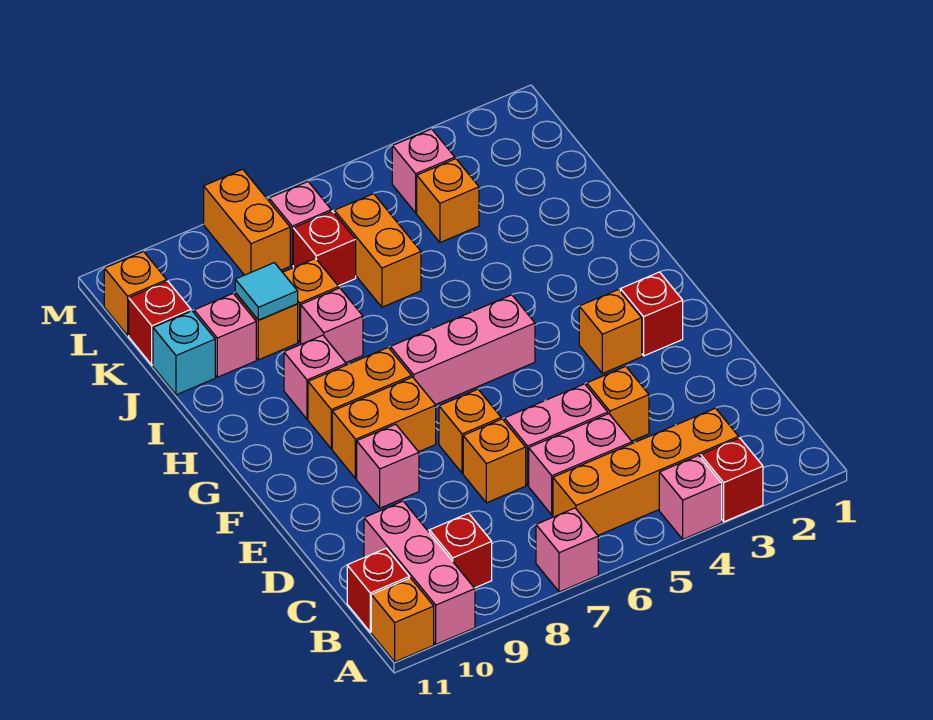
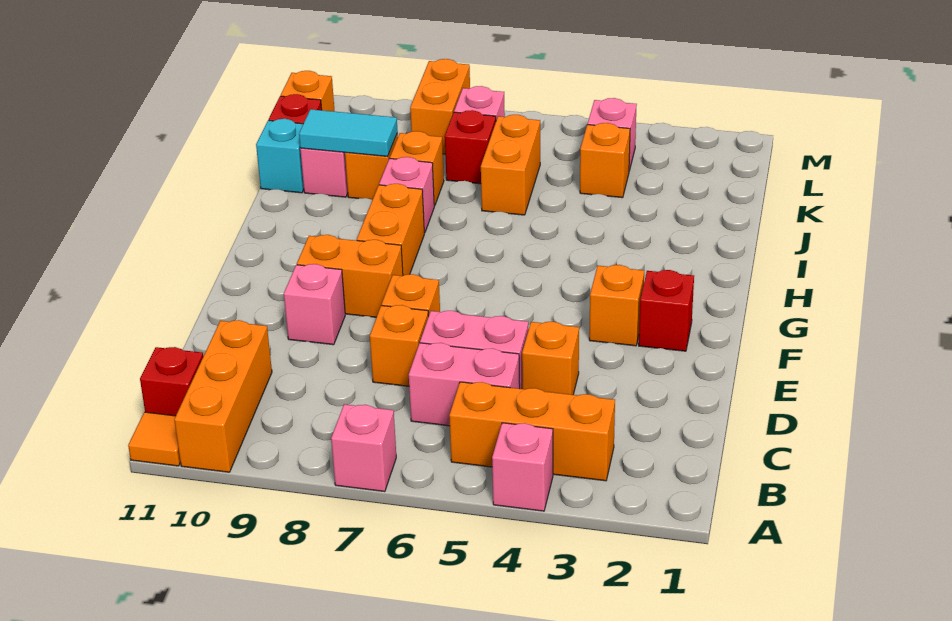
red brick A3 level 1 -> none
pink brick A10:C10 level 1 -> orange brick A10:C10 level 1
orange brick A11 level 1 -> orange tile A11 level 1
orange brick B3:B6 level 1 -> orange brick B3:B5 level 1
red brick B9 level 1 -> none
pink brick G5:G7 level 1 -> none
orange brick G8:G9 level 1 -> orange brick G8:H8 level 1
pink brick H9 level 1 -> none
cyan tile J9 level 2 -> cyan tile J9:J10 level 2

